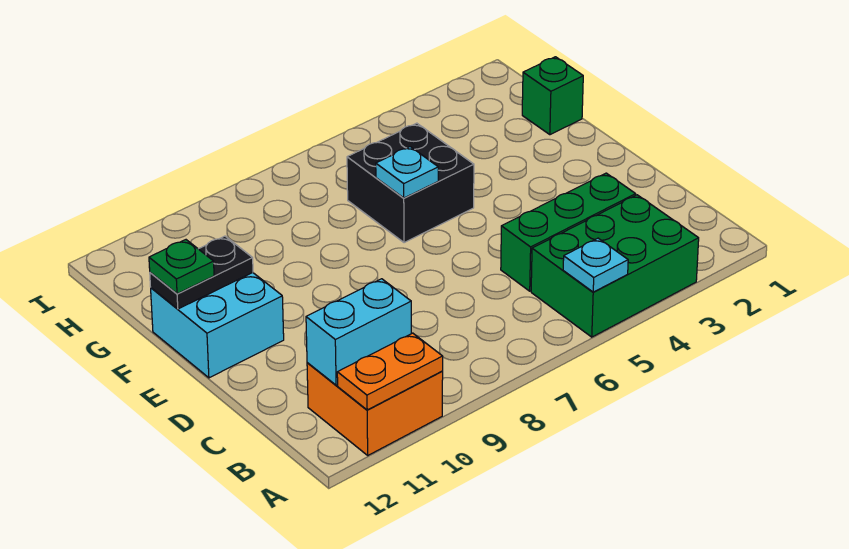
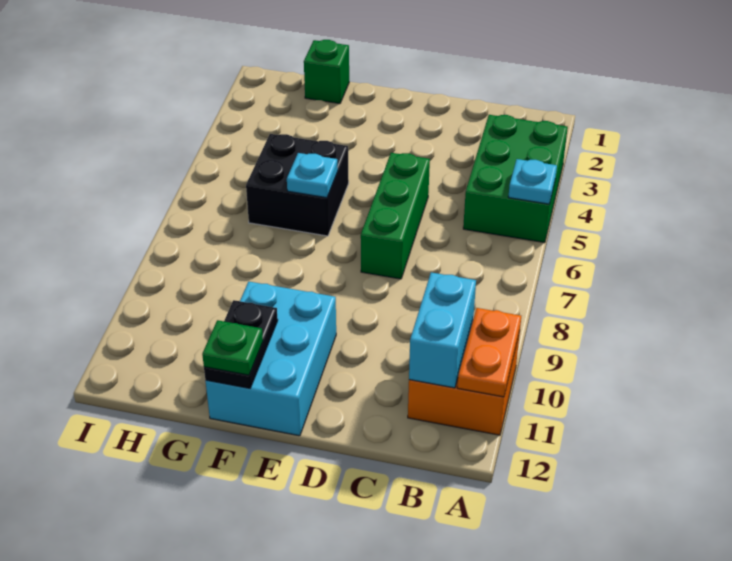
green brick C3:C5 level 1 -> green brick D5:D7 level 1
cyan brick E11:F12 level 1 -> cyan brick E10:F12 level 1

